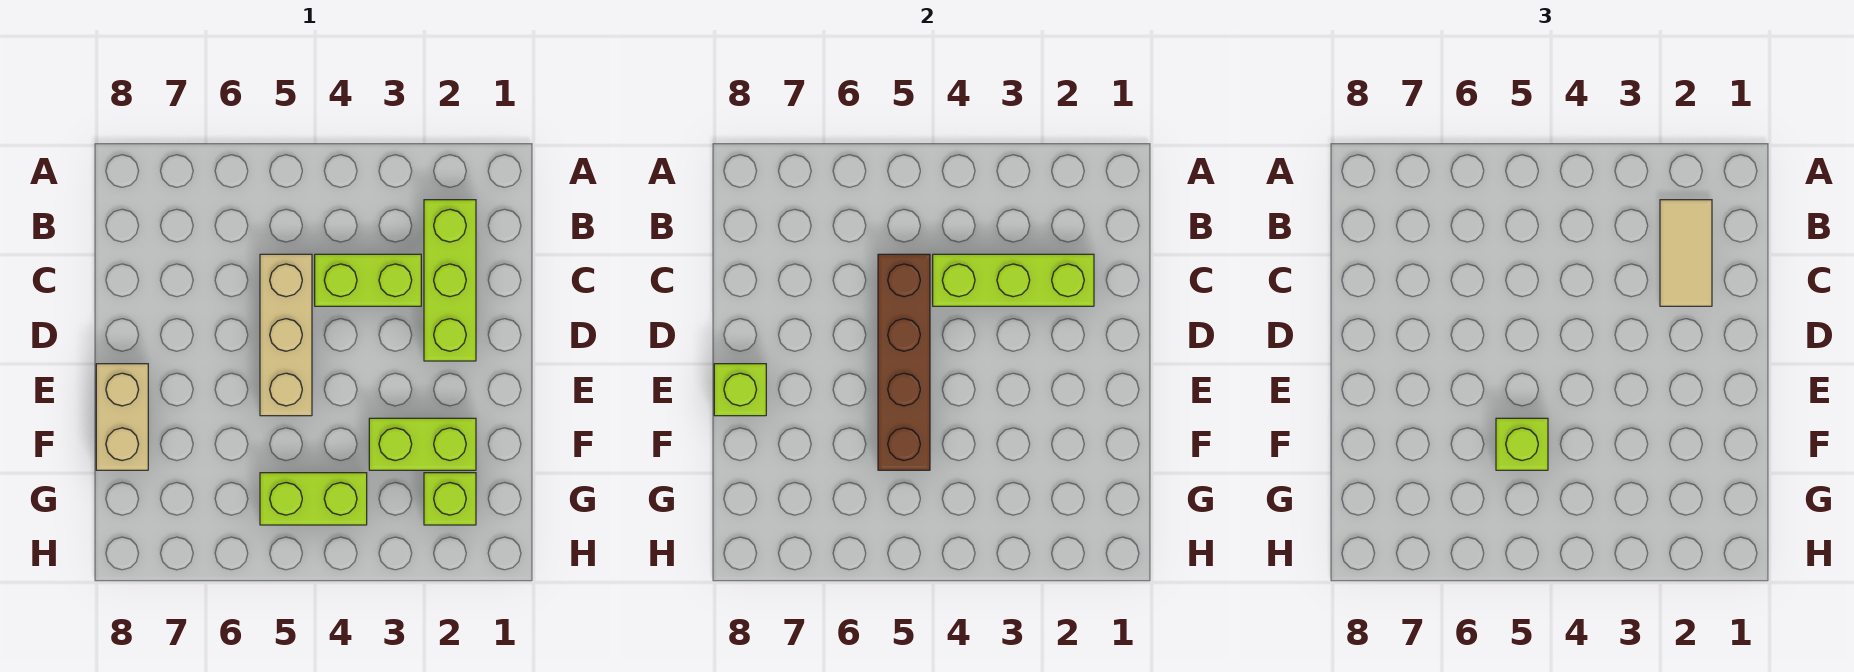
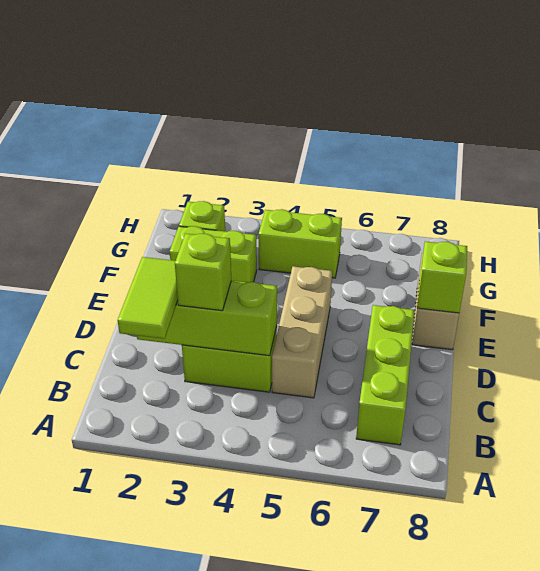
lime brick B2:D2 level 1 -> lime brick B7:D7 level 1
tan tile B2:C2 level 3 -> lime tile B2:C2 level 3
brown brick C5:F5 level 2 -> none
lime brick F5 level 3 -> lime brick C3 level 3

